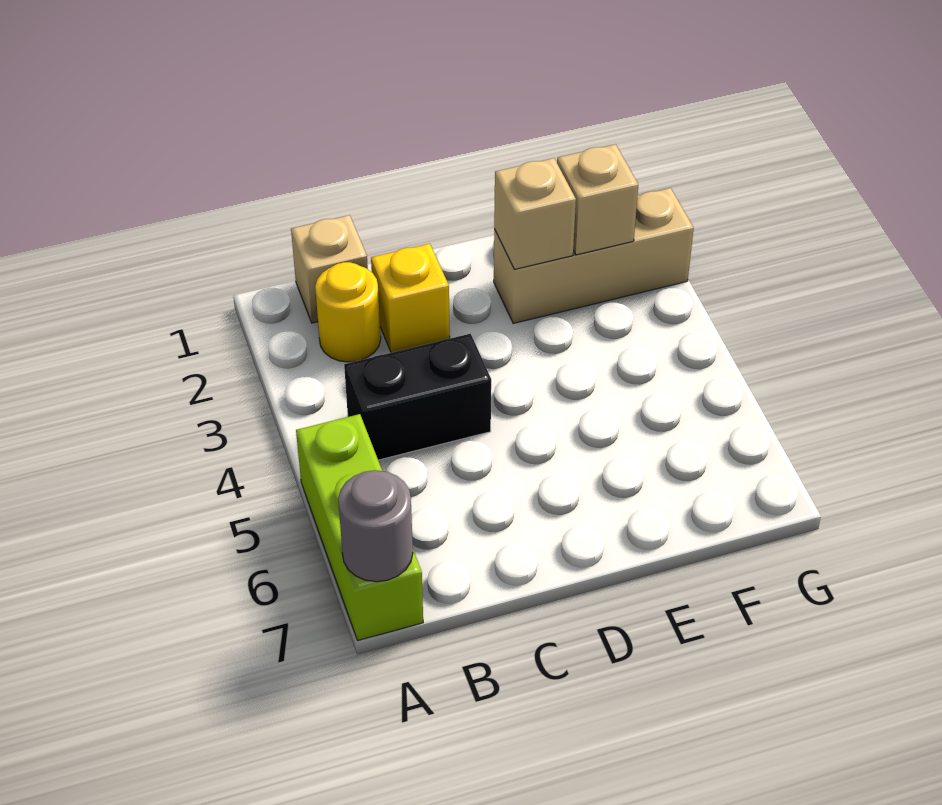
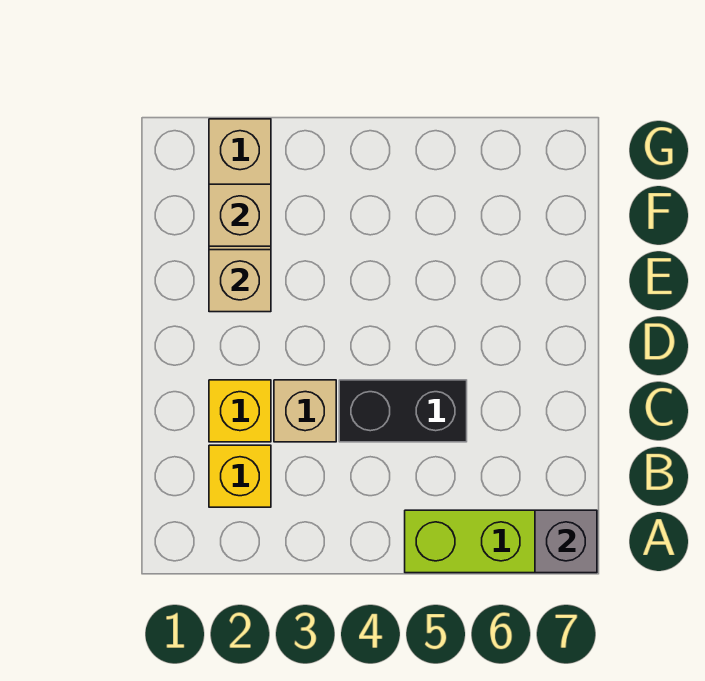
grey round brick A7 level 2 -> grey brick A7 level 2
tan brick B1 level 1 -> tan brick C3 level 1
yellow round brick B2 level 1 -> yellow brick B2 level 1
black brick B4:C4 level 1 -> black brick C4:C5 level 1

